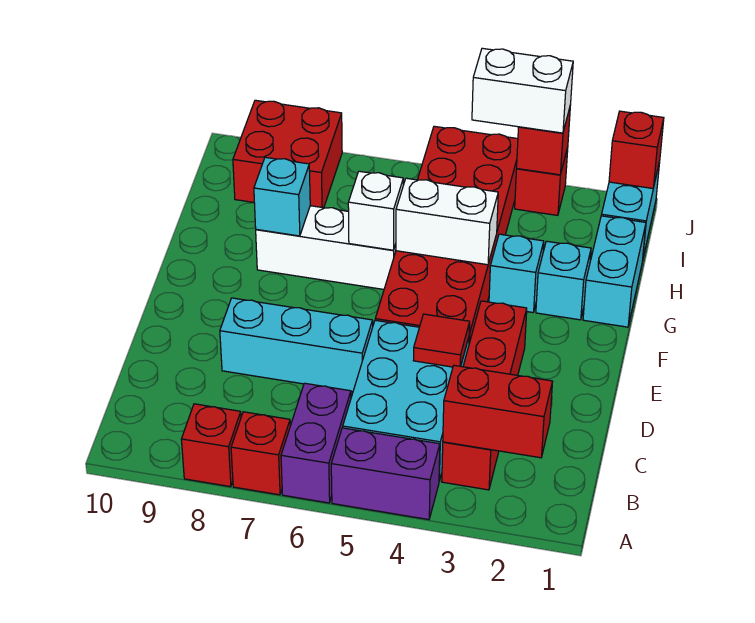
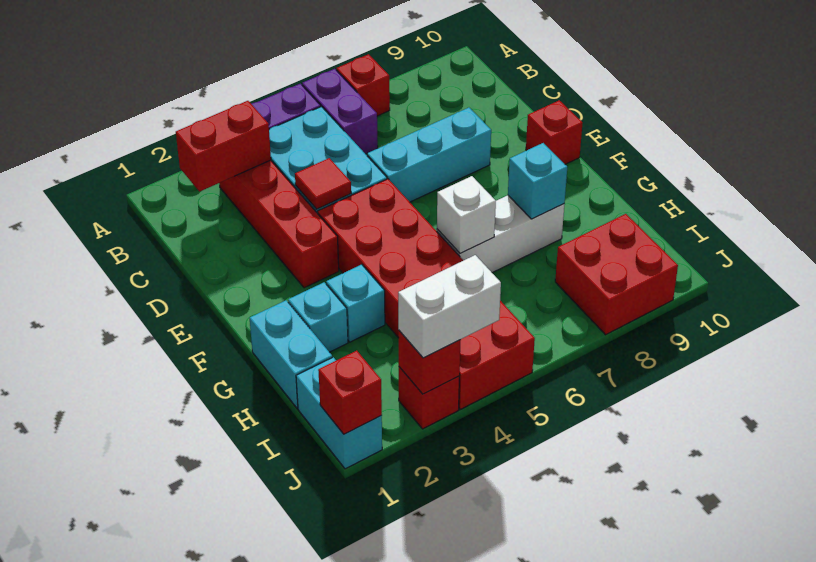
red brick A8 level 1 -> red brick E10 level 1
white brick G4:G5 level 2 -> none

